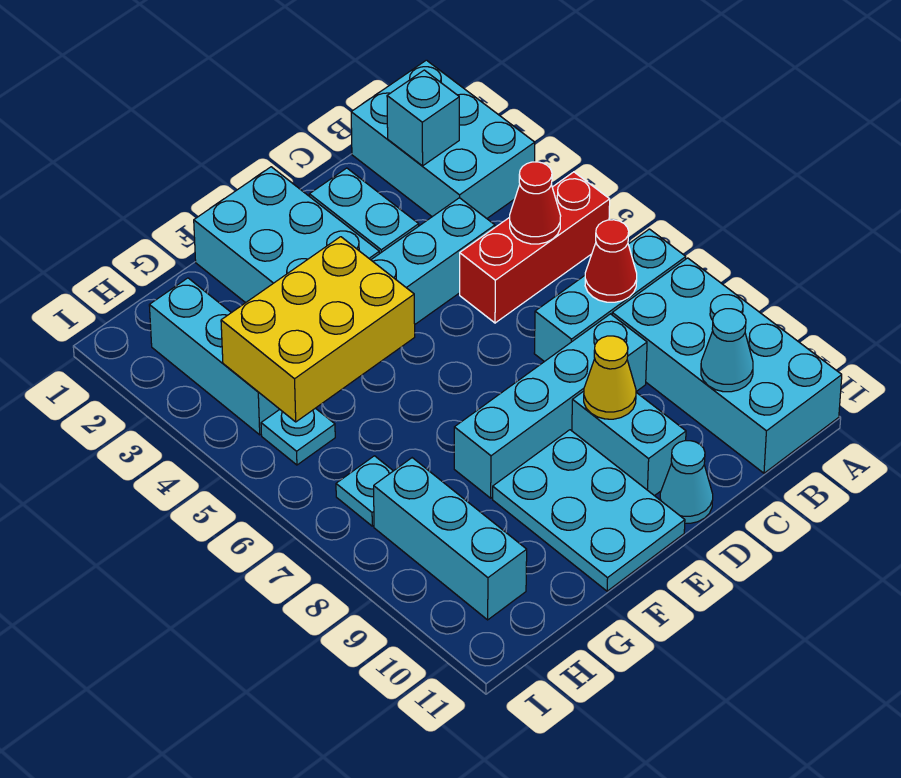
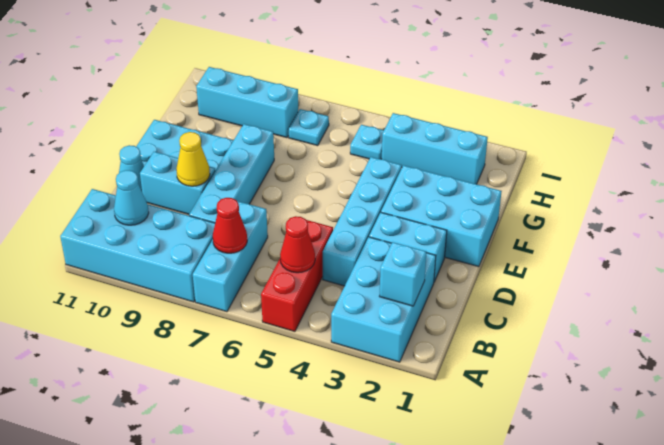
cyan brick A1:B3 level 1 -> cyan brick A2:C3 level 1
yellow brick F4:H5 level 2 -> none

